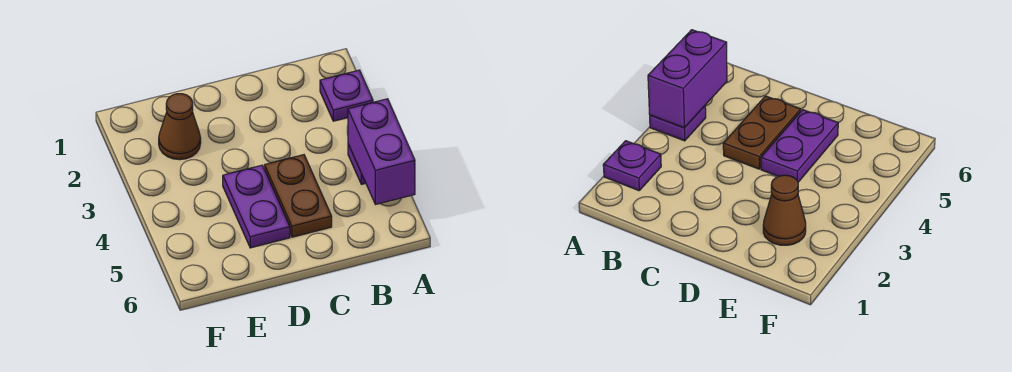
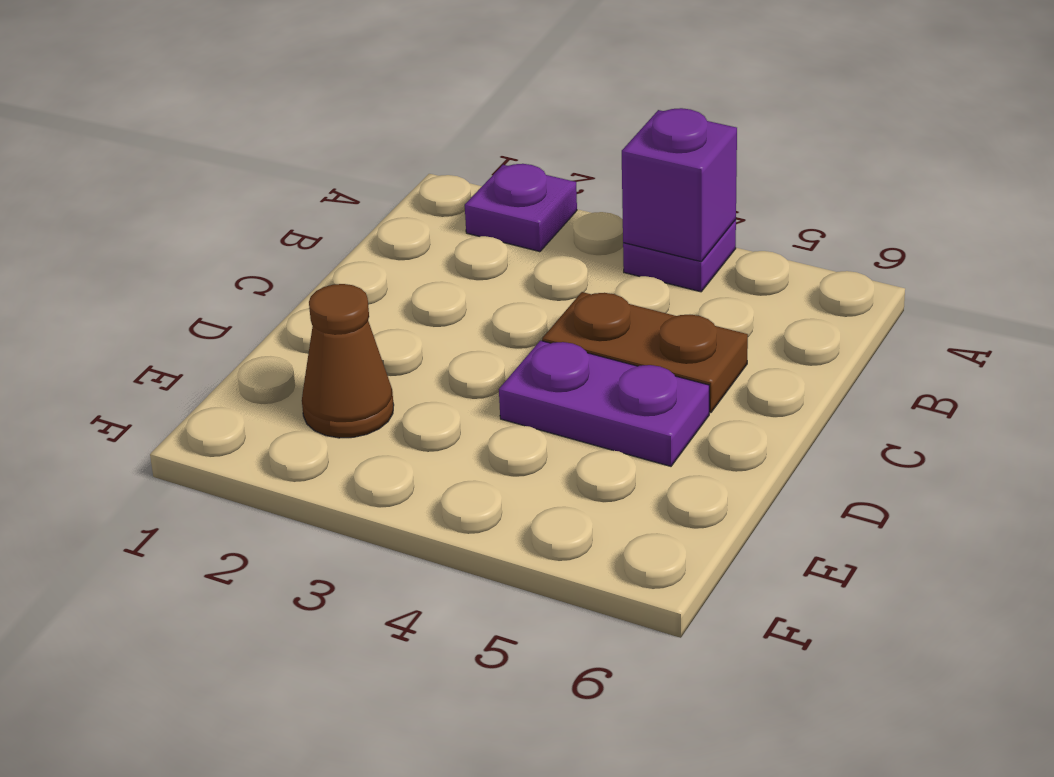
purple brick A4:A5 level 2 -> purple brick A4 level 2

